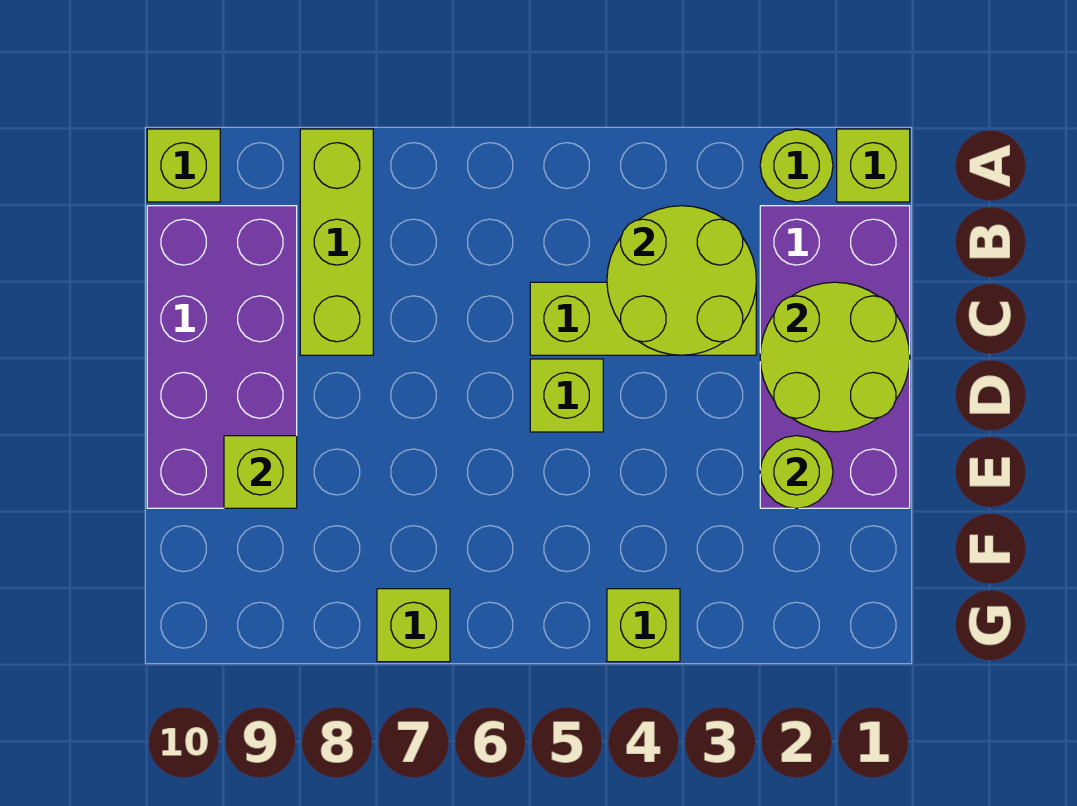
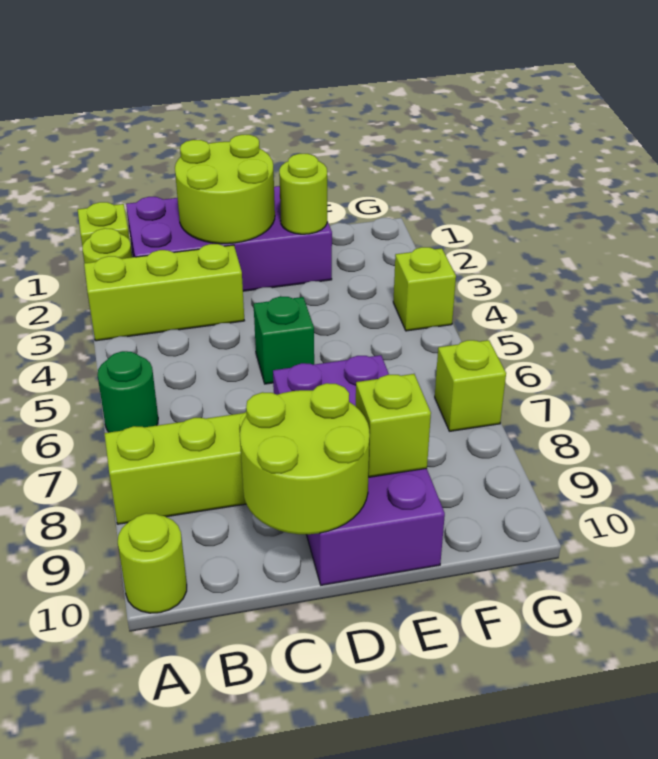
none -> green round brick A6 level 1
lime brick A10 level 1 -> lime round brick A10 level 1
lime round brick B3:C4 level 2 -> lime round brick C9:D10 level 2
purple brick B9:E10 level 1 -> purple brick D7:E10 level 1
lime brick C3:C5 level 1 -> lime brick A3:C3 level 1
lime brick D5 level 1 -> green brick D5 level 1

